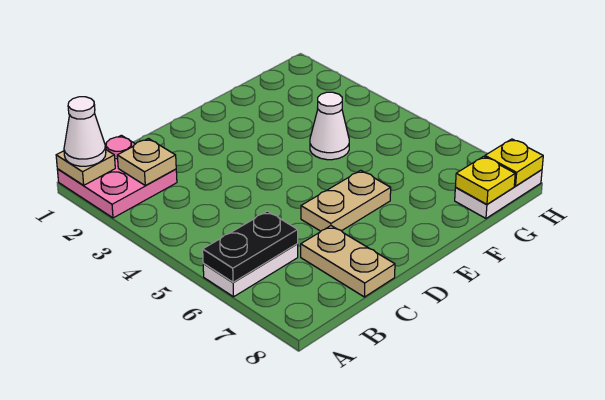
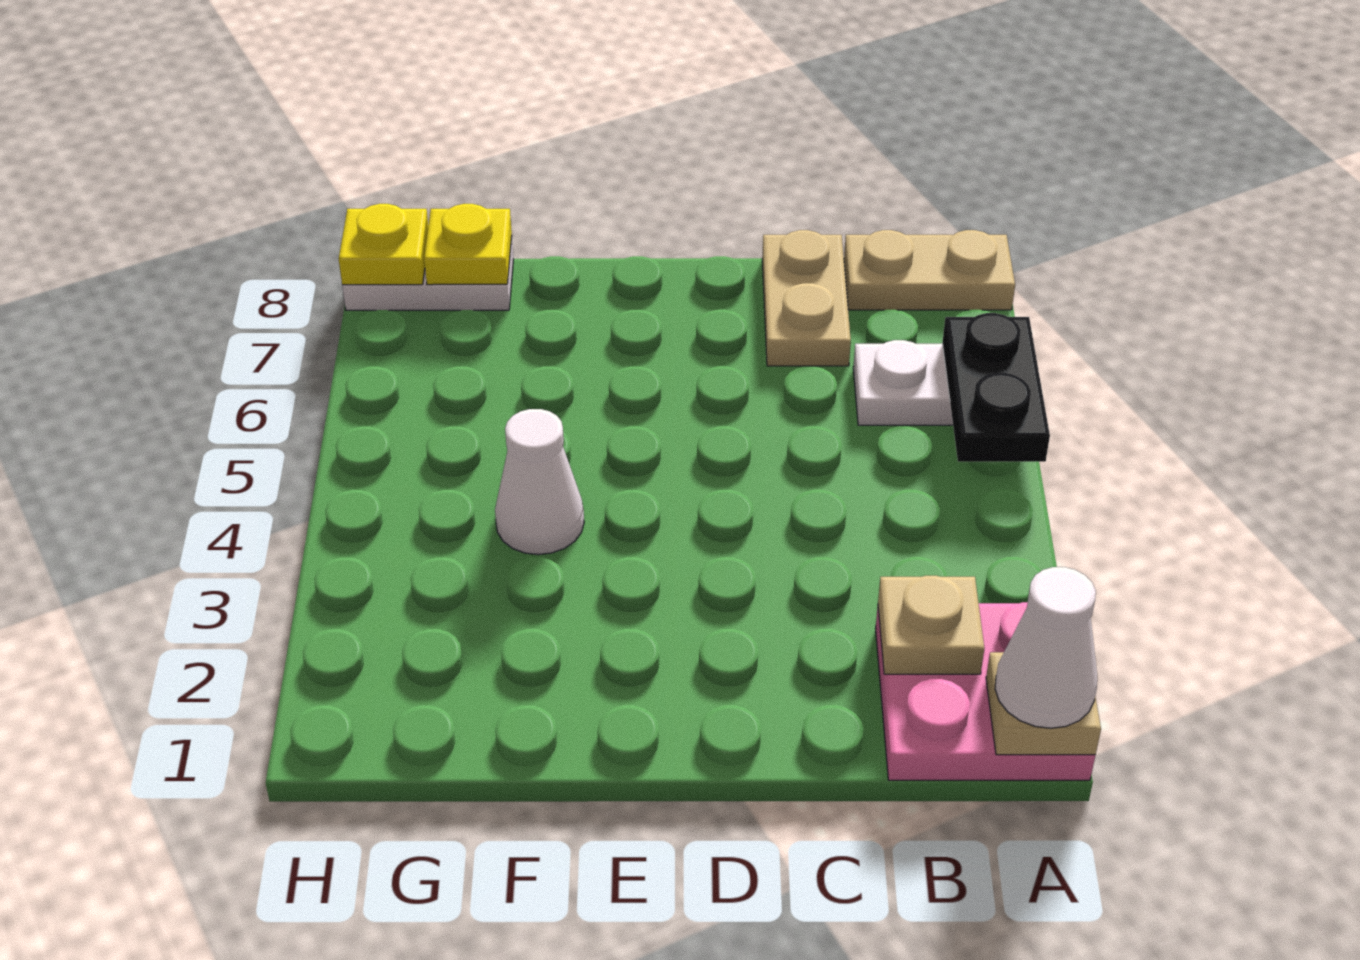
black plate A6:B6 level 2 -> black plate A5:A6 level 2
tan plate D6:E6 level 1 -> tan plate A8:B8 level 1

